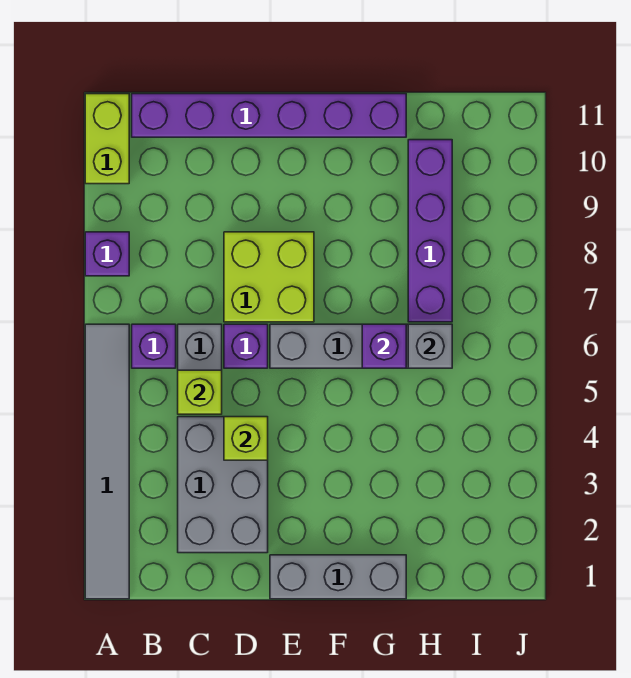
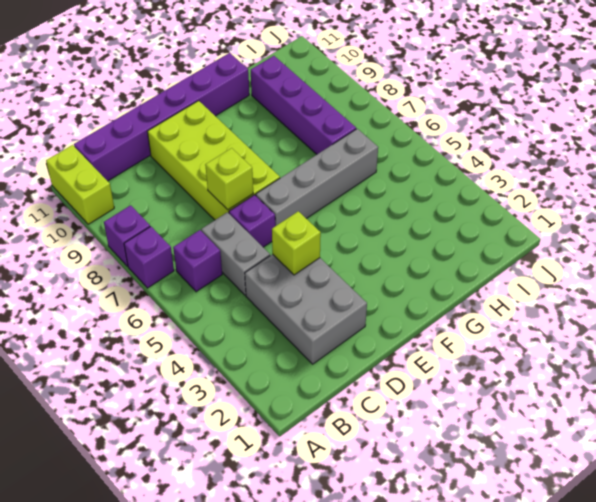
grey tile A1:A6 level 1 -> none
lime brick C5 level 2 -> lime brick D7 level 2
lime brick D7:E8 level 1 -> lime brick D7:E10 level 1
grey brick E1:G1 level 1 -> none
purple brick G6 level 2 -> purple brick A7 level 1
grey brick H6 level 2 -> none

